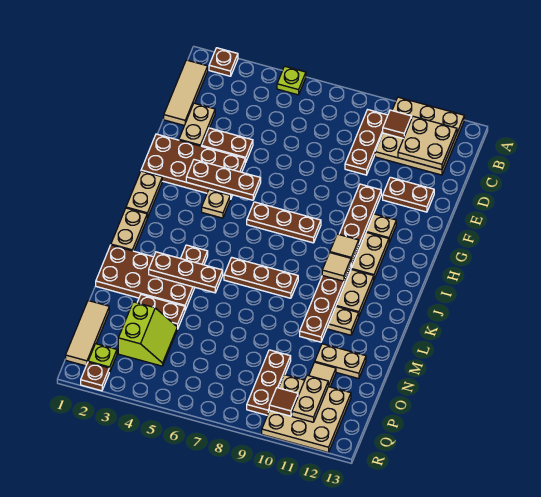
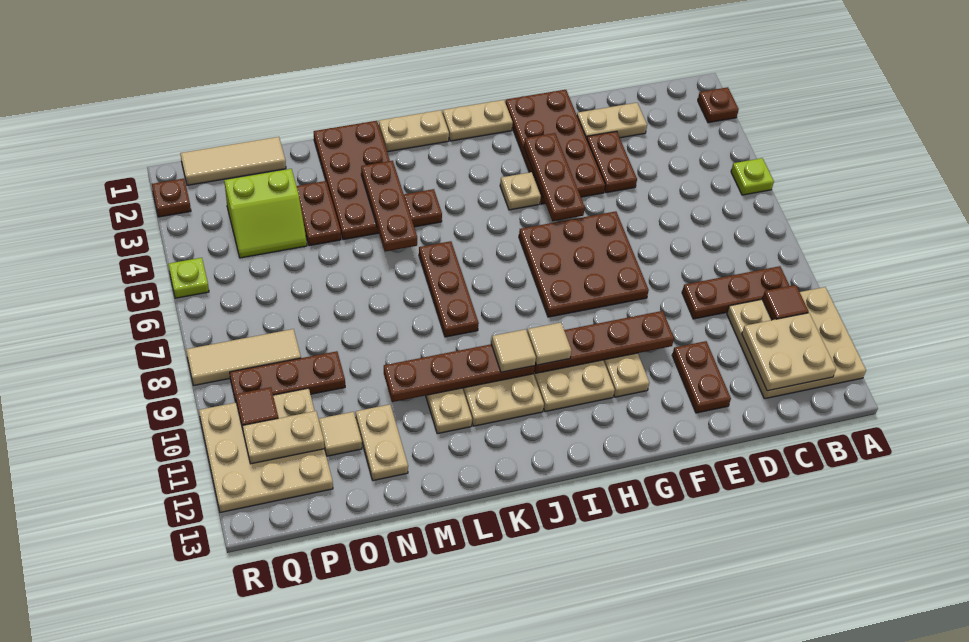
tan tile B1:D1 level 1 -> tan tile P8:R8 level 1
brown plate H6:H8 level 1 -> brown plate F6:H8 level 1
lime plate Q2 level 1 -> lime plate R5 level 1

